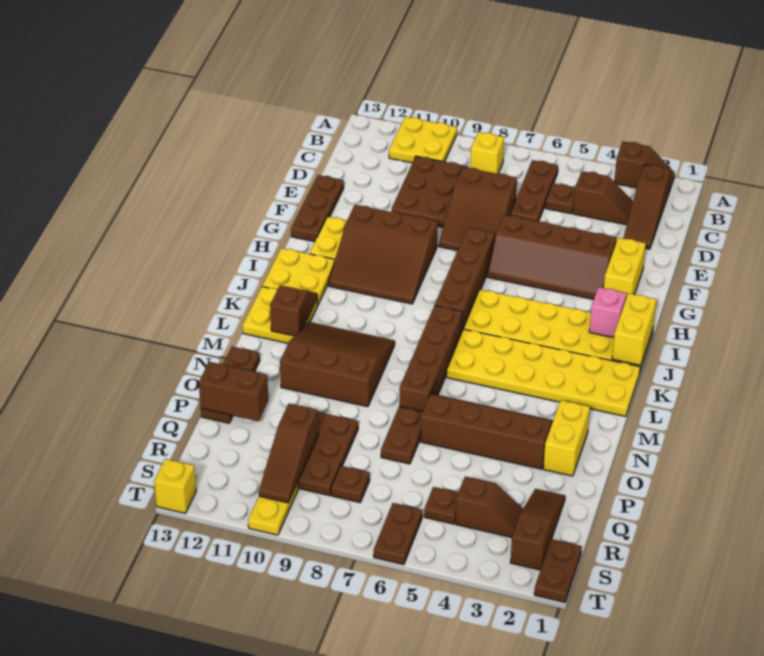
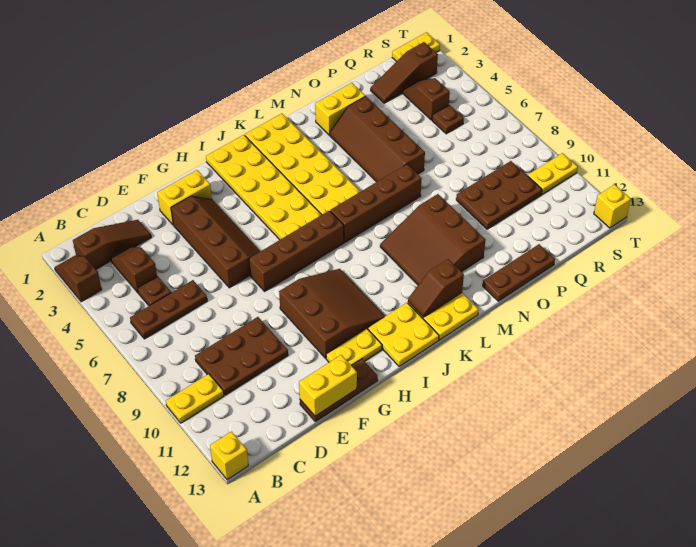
yellow plate A10:B11 level 1 -> yellow plate A10:B10 level 1
yellow brick B8 level 1 -> yellow brick A13 level 1
brown slope D7:F8 level 1 top D -> none
yellow brick I1:J1 level 2 -> yellow brick E13:F13 level 2
pink brick I2 level 2 -> none
brown plate O7:P7 level 1 -> none
brown brick P12:P13 level 2 -> none
brown slope Q10:S10 level 2 top Q -> none
brown plate R8 level 1 -> none
brown plate S1:T1 level 1 -> yellow plate S1:T1 level 1
brown plate S6:T6 level 1 -> none

